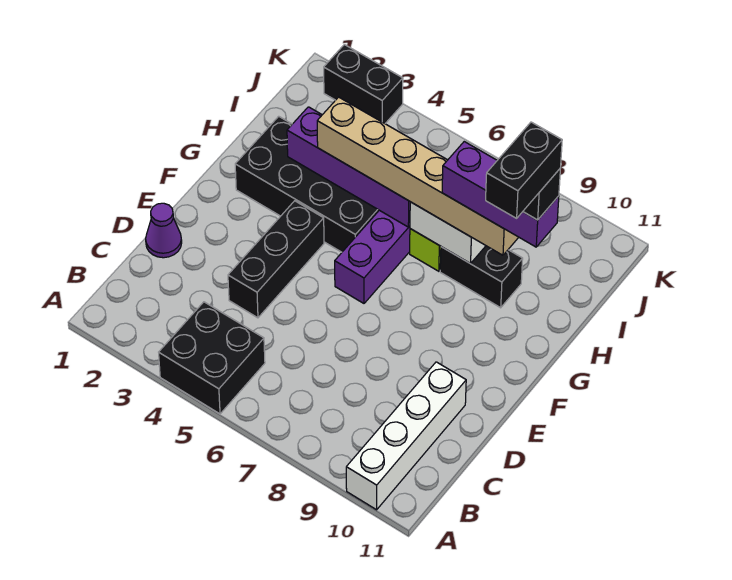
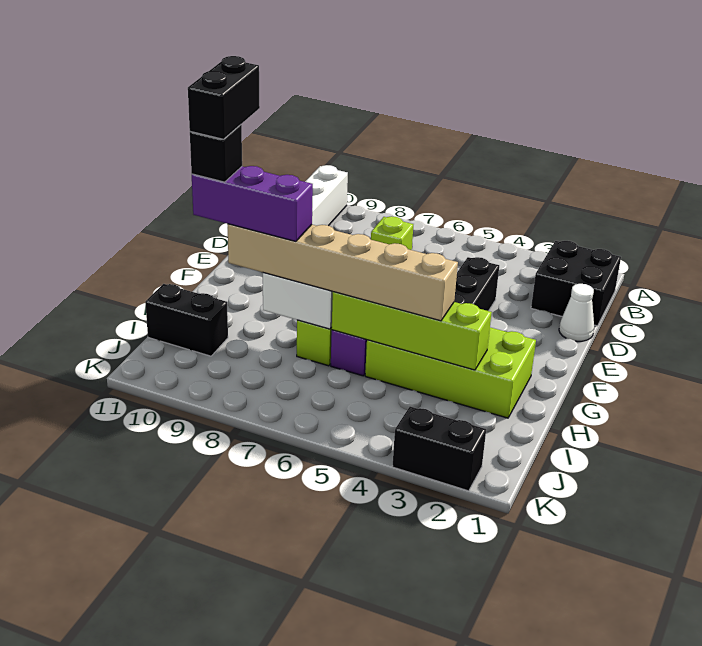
black brick A4:B5 level 1 -> black brick B1:C2 level 1
none -> lime brick C7 level 1
purple cone D1 level 1 -> white cone D1 level 1
black brick G2:H5 level 1 -> lime brick G2:H5 level 1
purple brick H3:H6 level 2 -> lime brick H3:H6 level 2
black brick H8:H9 level 1 -> black brick I10:I11 level 1

